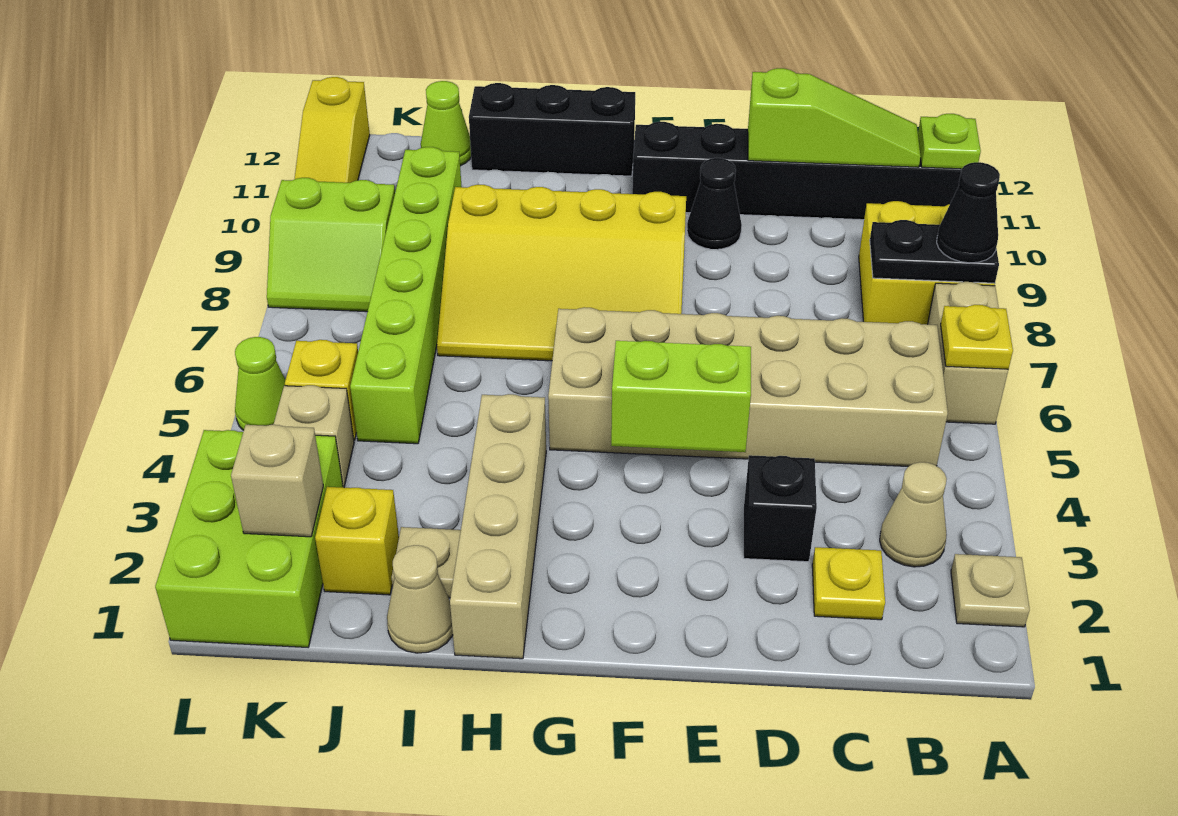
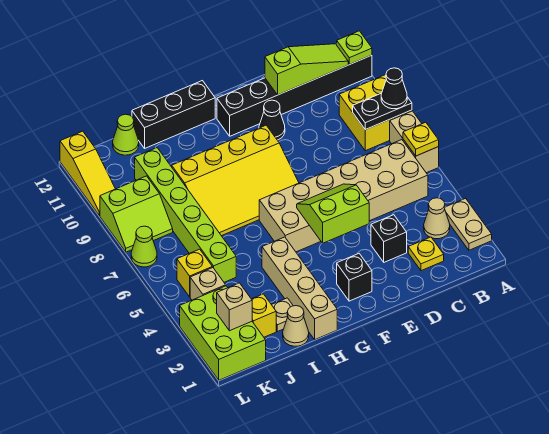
tan plate A2 level 1 -> tan plate A2:A3 level 1
none -> black brick F2 level 1
lime cone L5 level 1 -> lime cone L7 level 1

